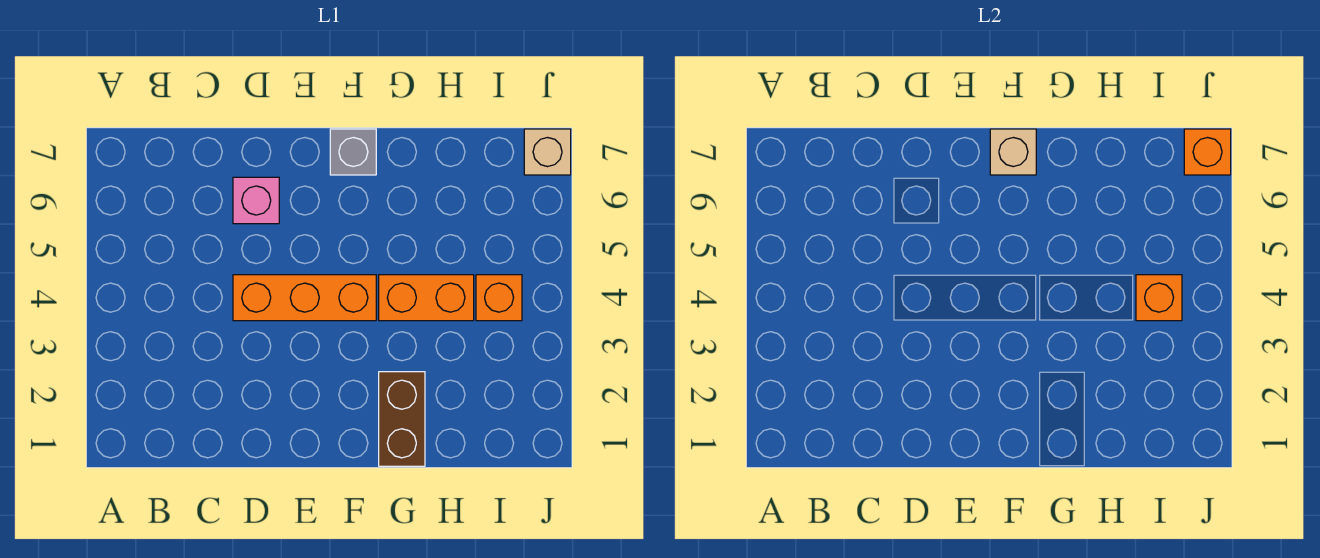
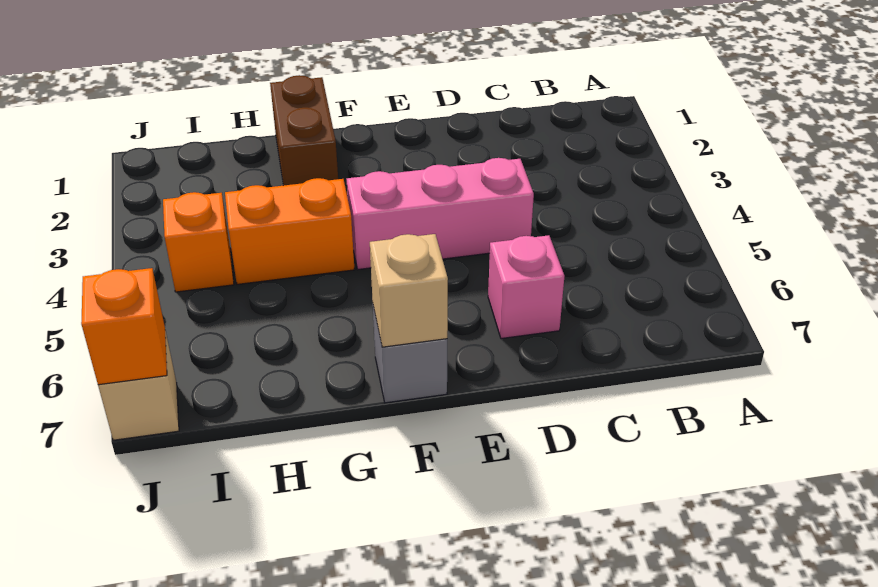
orange brick D4:F4 level 1 -> pink brick D4:F4 level 1
orange brick I4 level 2 -> none

